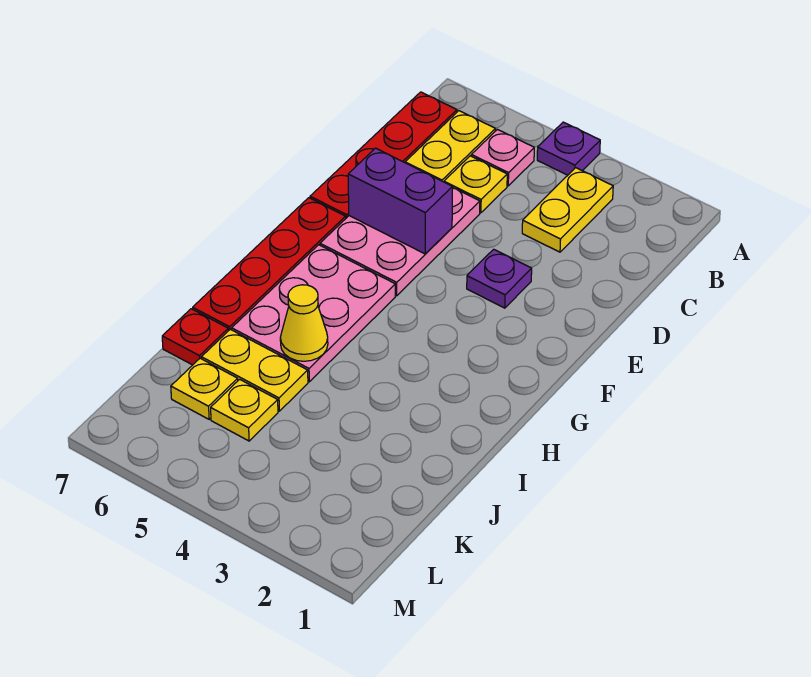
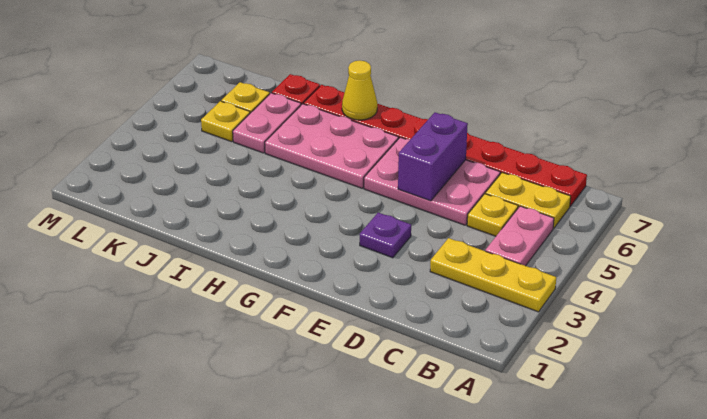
purple plate A4 level 1 -> none
yellow plate B3:C3 level 1 -> yellow plate A3:C3 level 1
pink plate B5 level 1 -> pink plate B4:B5 level 1
yellow cone I5 level 2 -> yellow cone H7 level 2
yellow plate J5:J6 level 1 -> pink plate J5:J6 level 1

